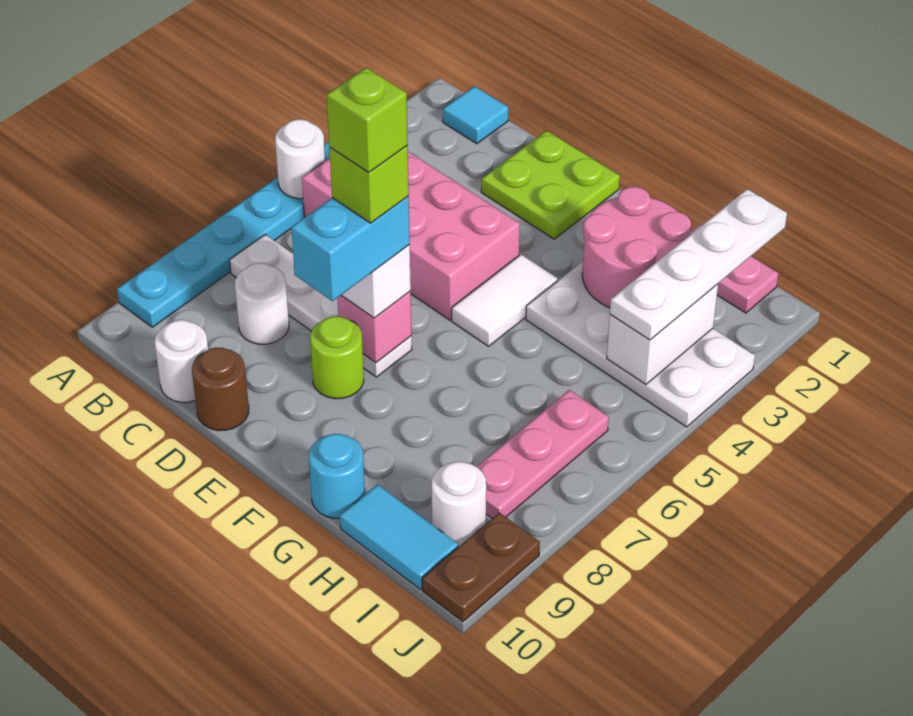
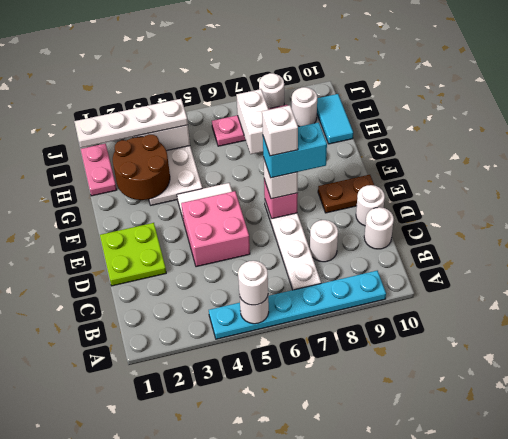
none -> white round brick A5 level 3
cyan tile B1 level 1 -> none
pink brick B4:E5 level 1 -> pink brick D4:E5 level 1
brown round brick D10 level 1 -> white round brick D10 level 1
lime brick E7 level 5 -> white brick E7 level 5
lime brick E7 level 6 -> none
lime round brick E8 level 1 -> none
pink round brick G2:H3 level 2 -> brown round brick G2:H3 level 2
cyan round brick G10 level 1 -> none
none -> white brick H7:I7 level 2
none -> white round brick J8 level 1
brown plate J9:J10 level 1 -> brown plate E9:E10 level 1

